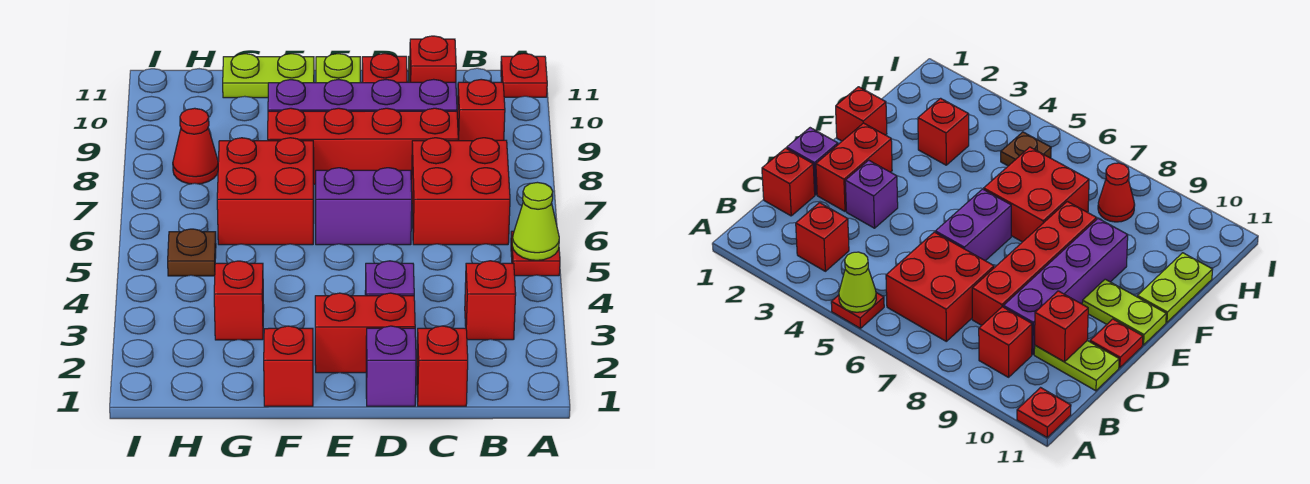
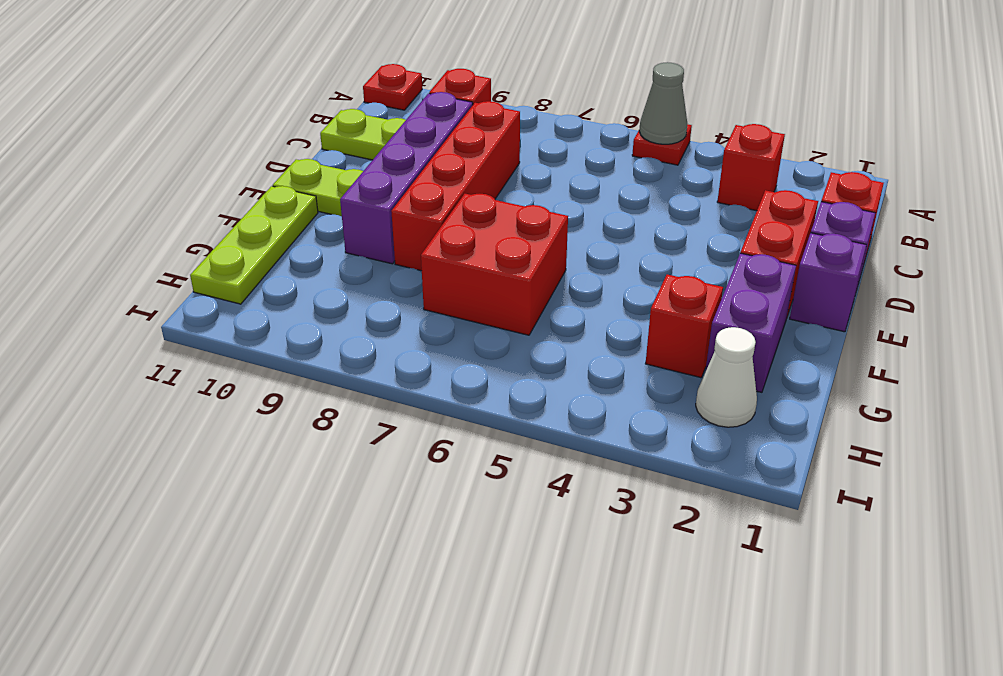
lime cone A5 level 2 -> grey cone A5 level 2
red brick B6:C7 level 1 -> none
red brick C10 level 2 -> none
purple brick D3 level 1 -> purple brick E1 level 1
purple brick D6:E6 level 1 -> purple brick F2:G2 level 1
red plate D11 level 1 -> none
red brick F1 level 1 -> none
lime plate F11:G11 level 1 -> lime plate F11:H11 level 1
none -> white cone H2 level 1
brown plate H5 level 1 -> none
red cone H8 level 1 -> none

